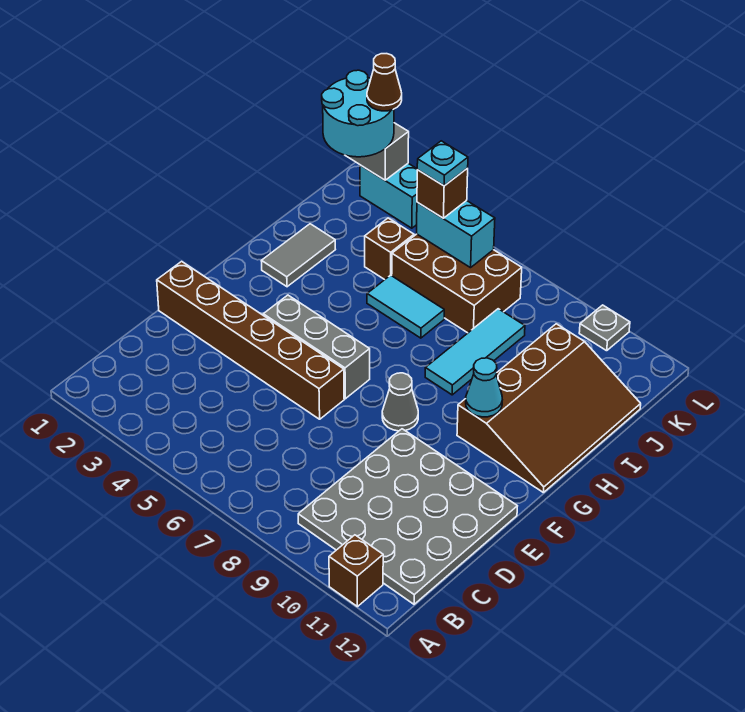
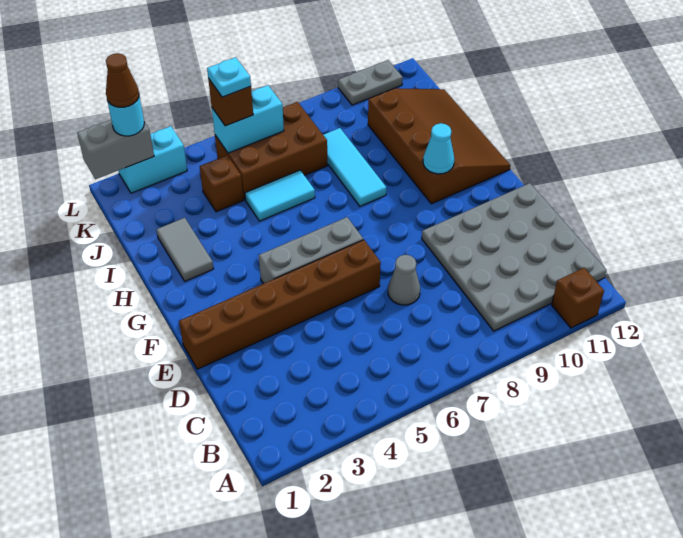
grey cone F8 level 1 -> grey cone D7 level 1
cyan round brick K1:L2 level 3 -> cyan round brick L2 level 3
grey plate L10 level 1 -> grey plate L10:L11 level 1

